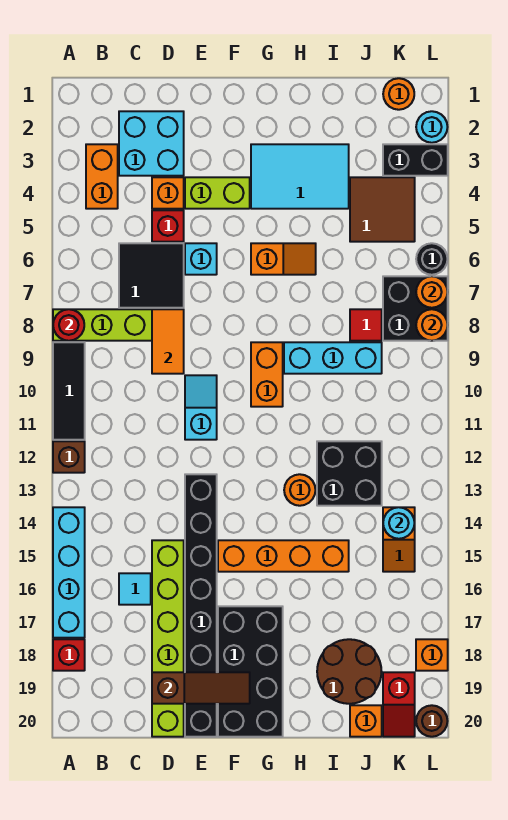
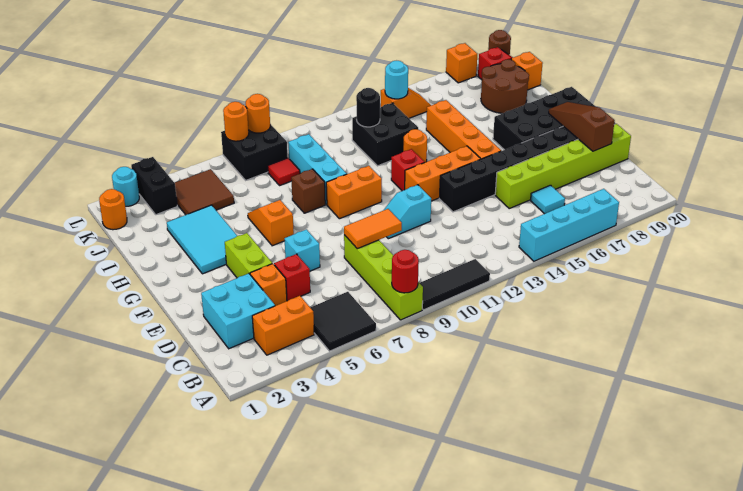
brown brick A12 level 1 -> brown brick H8 level 1
red brick A18 level 1 -> red brick G12 level 1
black tile C6:D7 level 1 -> black tile A5:B6 level 1
none -> orange brick F12:F14 level 1
black round brick L6 level 1 -> black round brick J12 level 2

